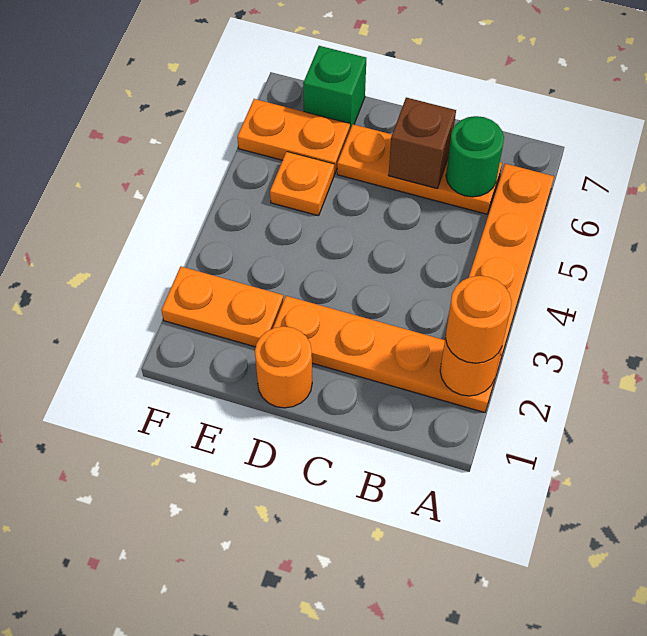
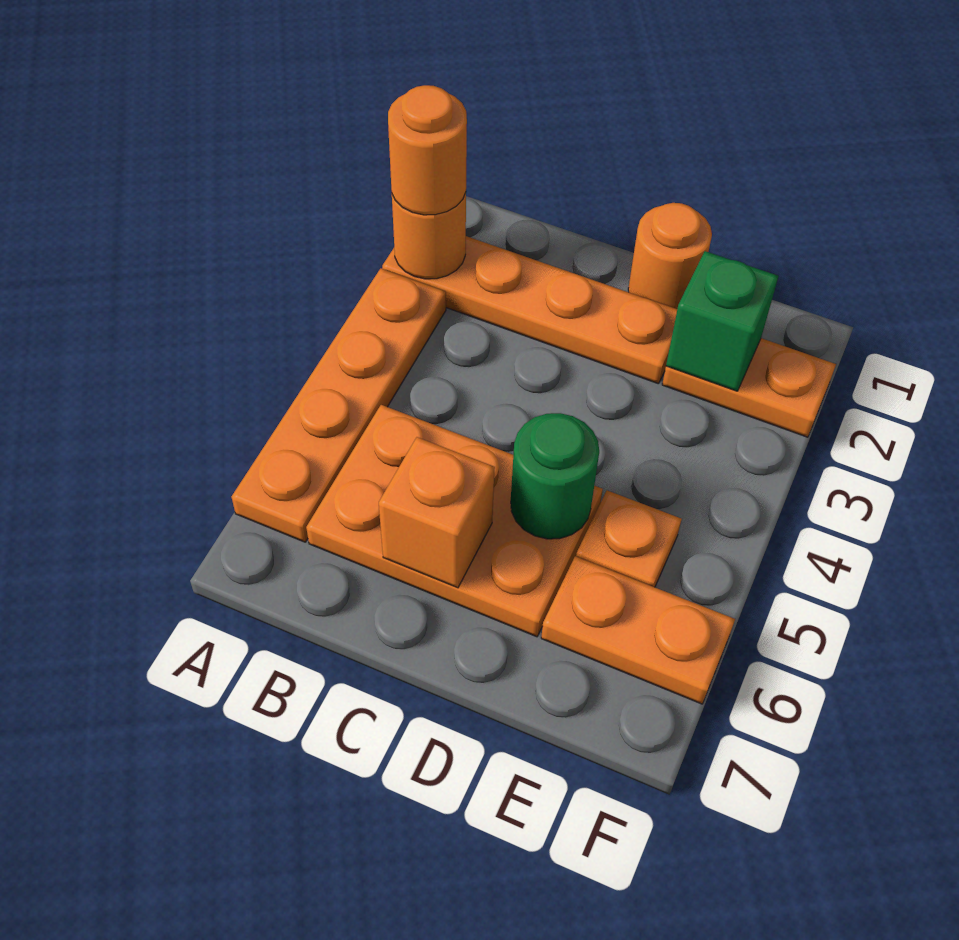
orange plate B6:D6 level 1 -> orange plate B5:D6 level 1
green round brick B6 level 2 -> green round brick D5 level 2
brown brick C6 level 2 -> orange brick C6 level 2
green brick E7 level 1 -> green brick E2 level 2

